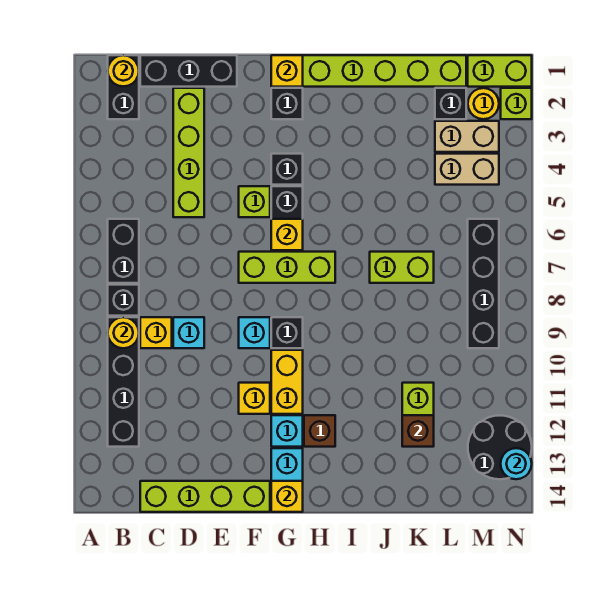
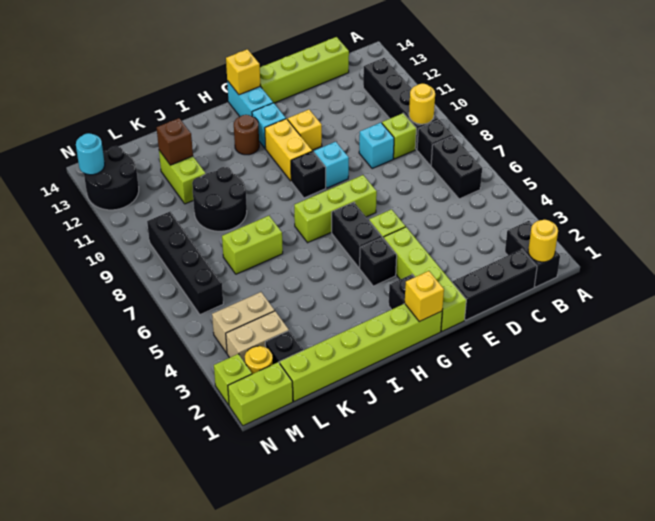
yellow brick C9 level 1 -> lime brick C9 level 1
lime brick D2:D5 level 1 -> lime brick F1:F4 level 1
yellow brick G6 level 2 -> none
brown brick H12 level 1 -> brown round brick H12 level 1
none -> black round brick J9:K10 level 1

